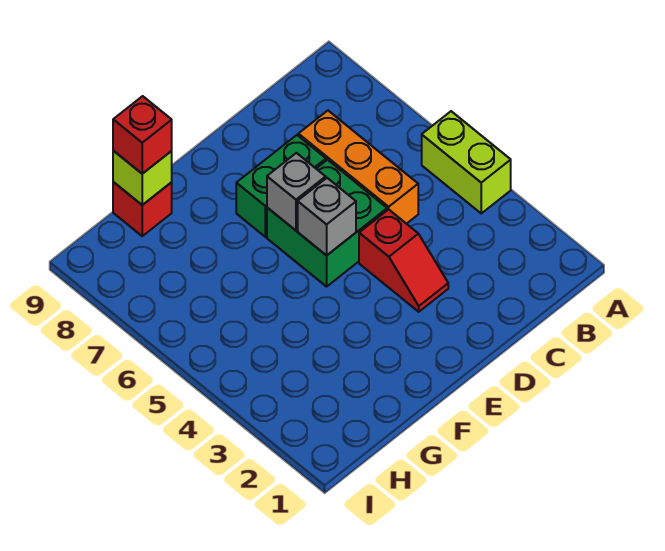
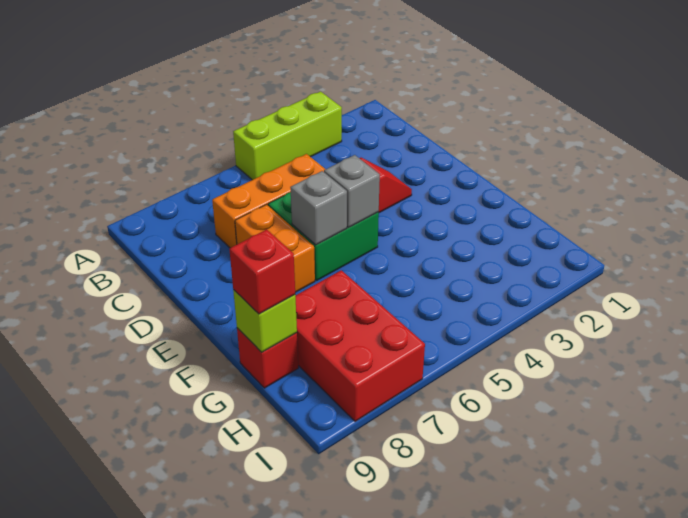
lime brick A4:A5 level 1 -> lime brick A3:A5 level 1
green brick D7:E7 level 1 -> orange brick D7:E7 level 1
none -> red brick G7:I8 level 1

